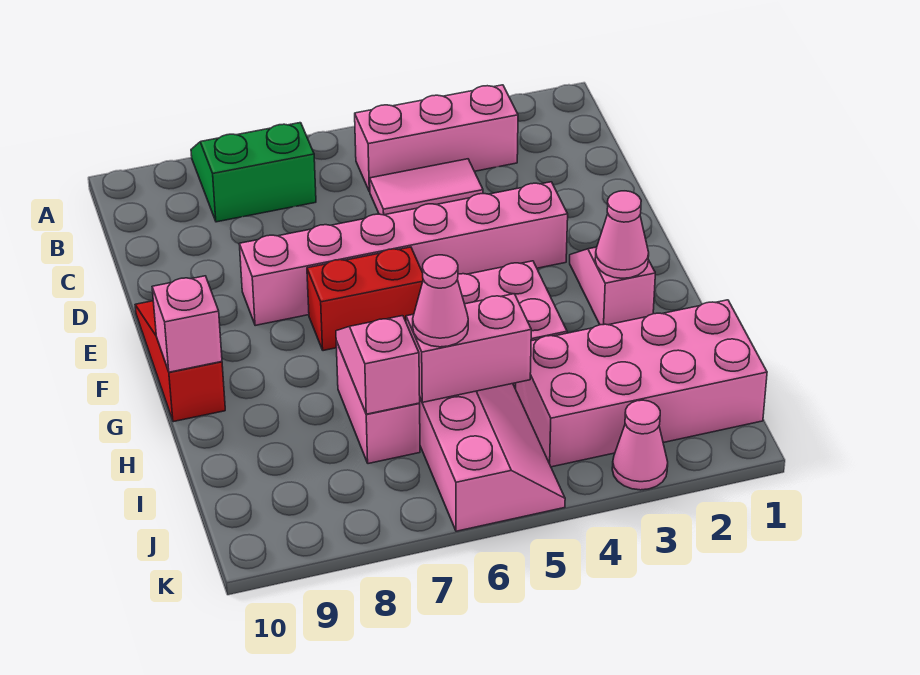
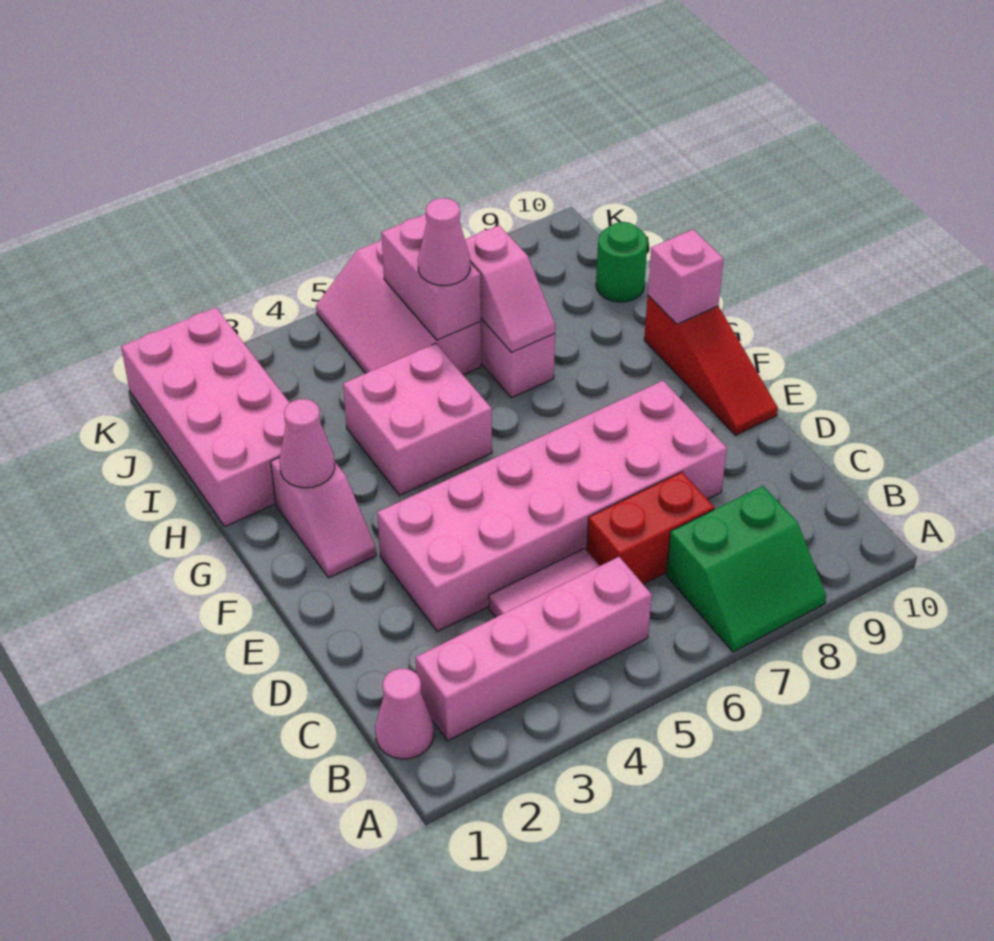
pink brick B3:B5 level 1 -> pink brick B2:B5 level 1
pink brick E3:E8 level 1 -> pink brick D3:E8 level 1
red brick F6:F7 level 1 -> red brick C6:C7 level 1
pink brick I1:J4 level 1 -> pink brick H1:K2 level 1
pink brick I5:I6 level 2 -> pink brick I6:J6 level 2
none -> green round brick I10 level 1
pink cone K3 level 1 -> pink cone B1 level 1

